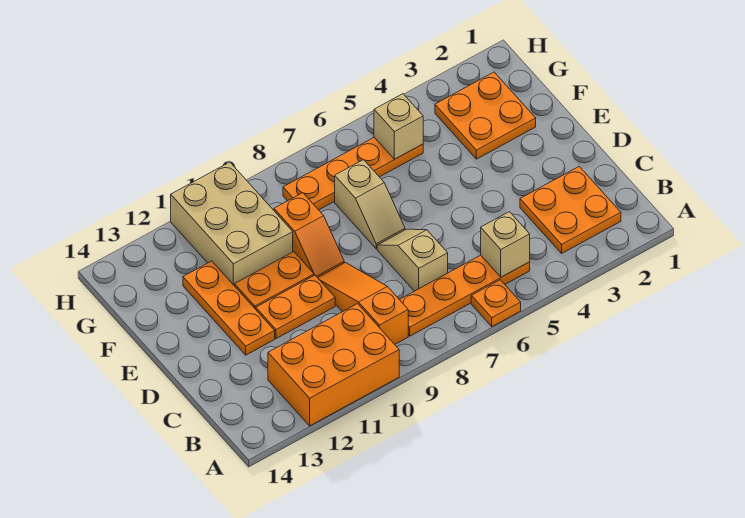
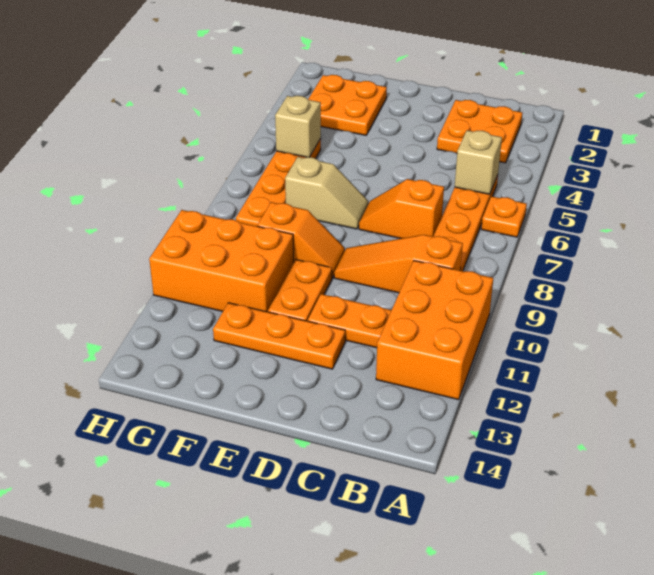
tan slope C7:D7 level 1 top C -> orange slope C7:D7 level 1 top C
orange plate D10:D11 level 1 -> orange plate C11:D11 level 1
tan brick F10:H11 level 1 -> orange brick F10:H11 level 1

